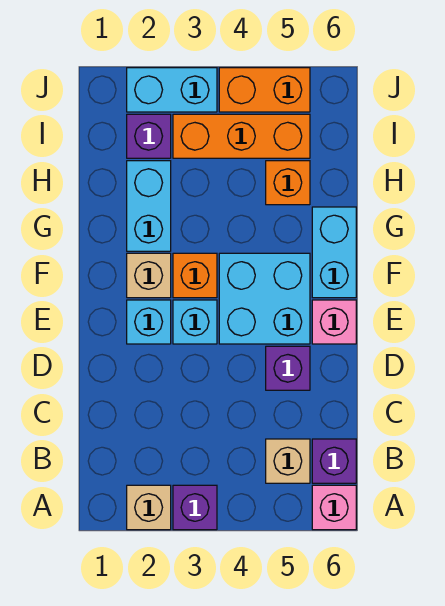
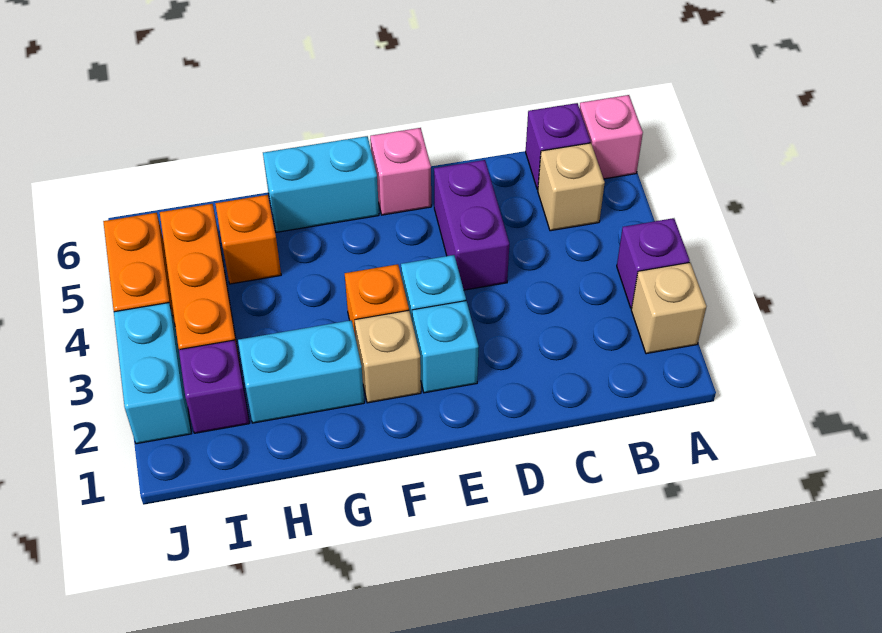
purple brick D5 level 1 -> purple brick D4:D5 level 1
cyan brick E4:F5 level 1 -> none

